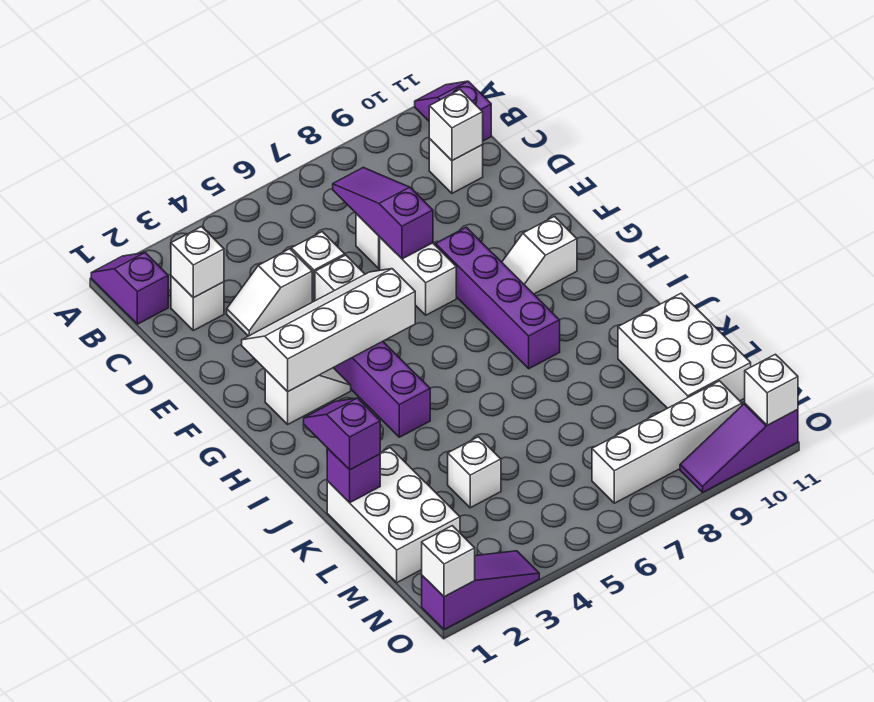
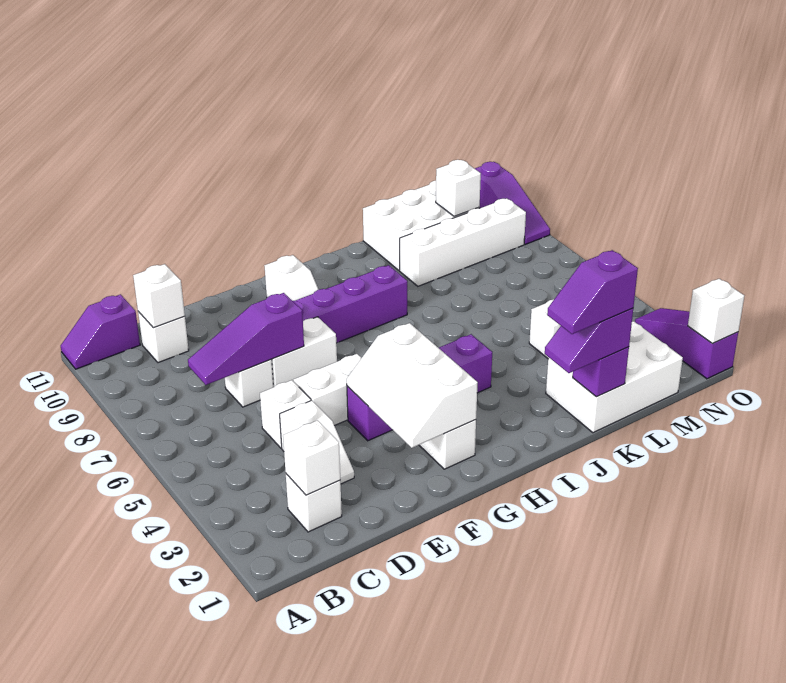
purple slope A1:B1 level 1 top B -> purple slope J1:K1 level 4 top K
white slope F2:G5 level 2 top G -> white slope F2:G4 level 2 top G
white brick N7:N10 level 1 -> white brick K9:N9 level 1
white brick O11 level 2 -> white brick M10 level 2

